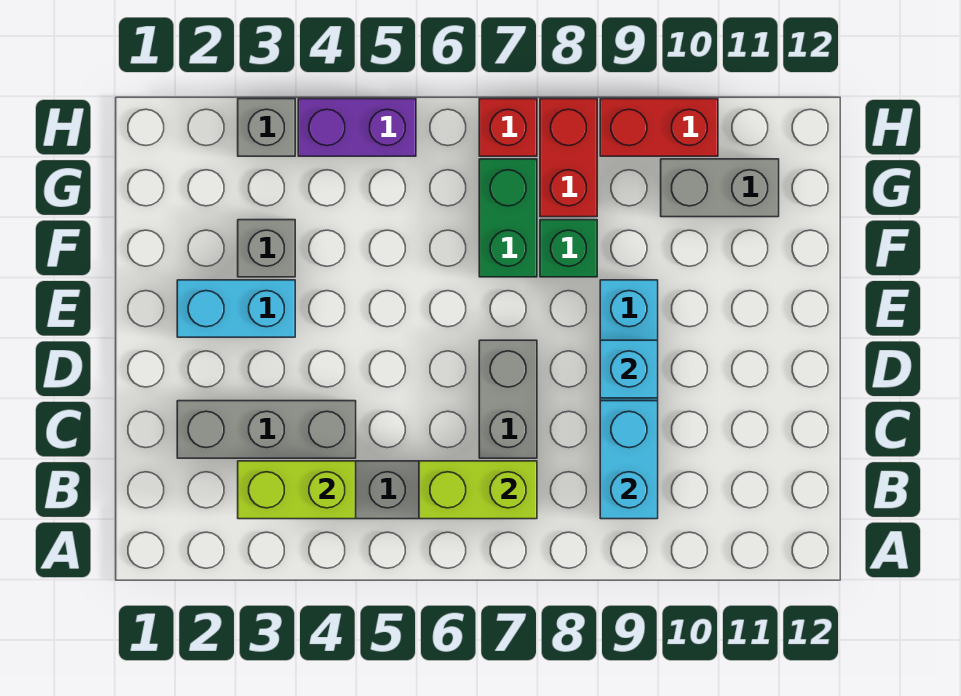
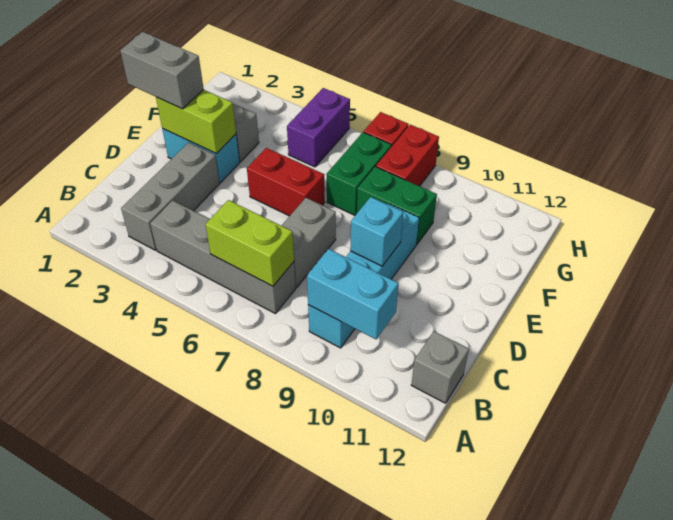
lime brick B3:B4 level 2 -> lime brick E2:E3 level 2
cyan brick B9:C9 level 2 -> cyan brick B9:B10 level 2
grey brick C2:C4 level 1 -> grey brick B3:D3 level 1
green brick F8 level 1 -> green brick F8:F9 level 1
grey brick G10:G11 level 1 -> grey brick E1:E2 level 3
grey brick H3 level 1 -> grey brick B12 level 1
purple brick H4:H5 level 1 -> purple brick G5:H5 level 1
red brick H9:H10 level 1 -> red brick E5:E6 level 1

